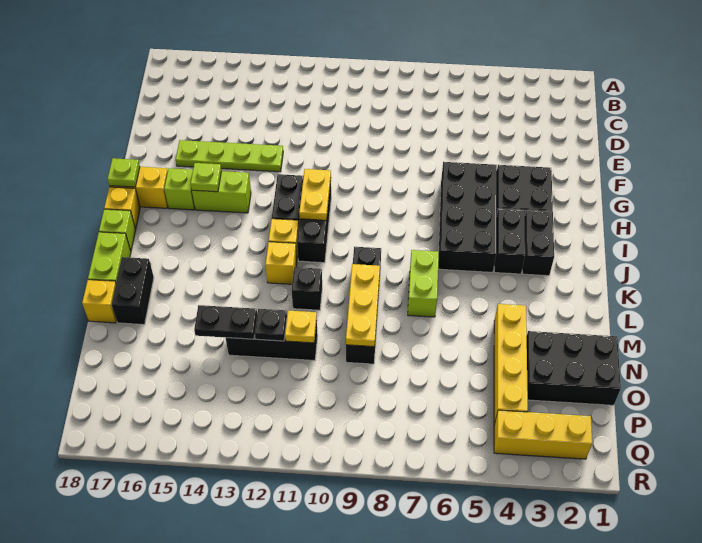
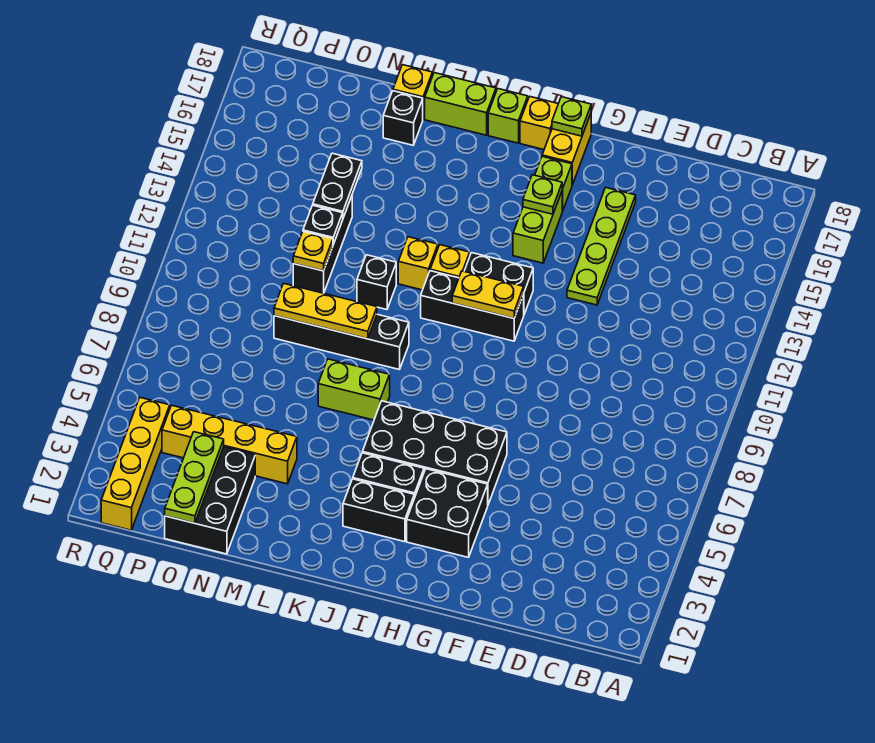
black brick L17:M17 level 1 -> black brick M17 level 1
none -> lime plate O1:O3 level 2
yellow brick Q2:Q4 level 1 -> yellow brick Q1:Q4 level 1

